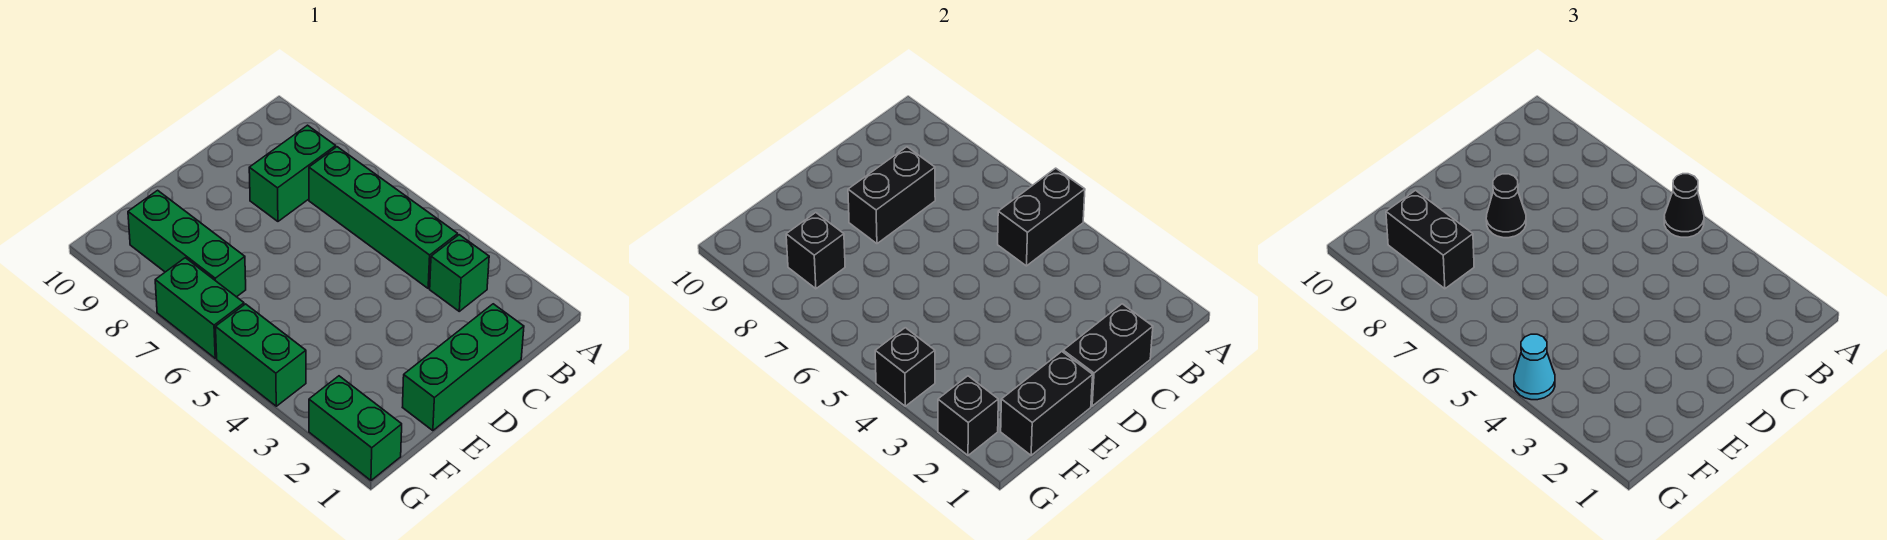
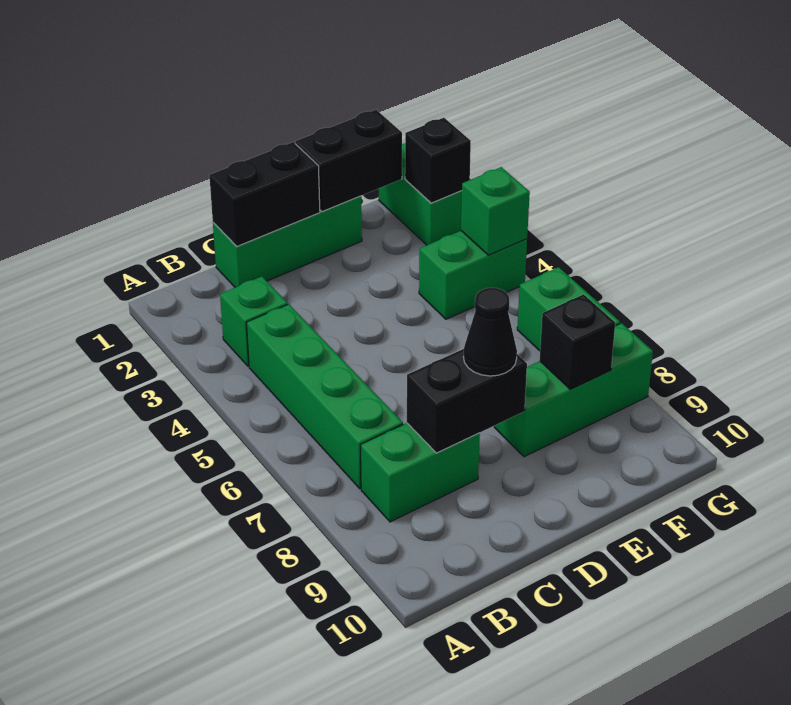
black brick A5:B5 level 2 -> none
black cone A5 level 3 -> none
green brick F7:F9 level 1 -> green brick E8:G8 level 1
black brick F8:F9 level 3 -> none
green brick G4:G5 level 1 -> green brick F4:G4 level 1
black brick G4 level 2 -> green brick G4 level 2
cyan cone G4 level 3 -> none

